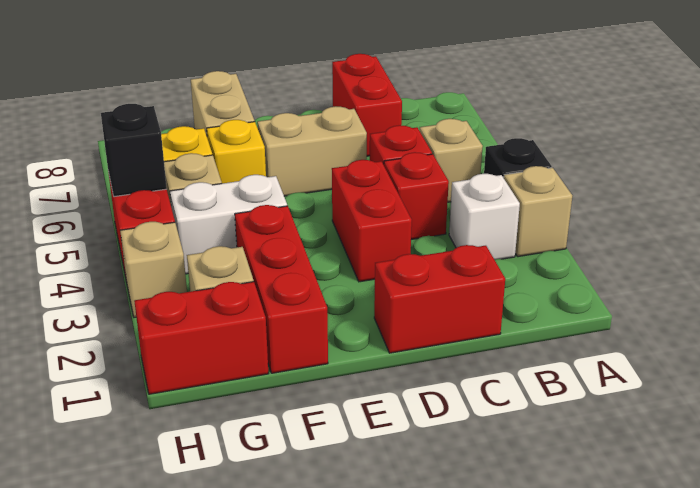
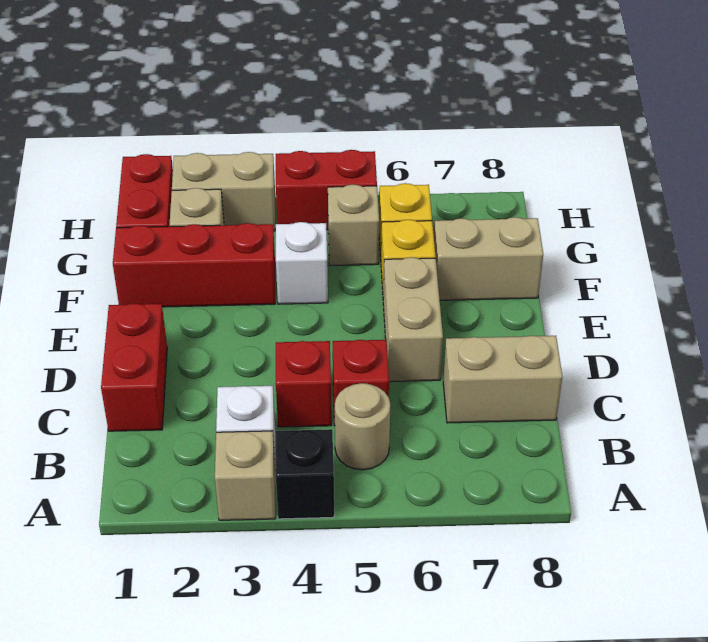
tan brick B5 level 1 -> tan round brick B5 level 1
red brick C7:C8 level 1 -> tan brick C7:C8 level 1
red brick D3:D4 level 1 -> none
white brick F4:G4 level 1 -> white brick F4 level 1
tan brick H3 level 1 -> tan brick H2:H3 level 1
black brick H5 level 2 -> none

